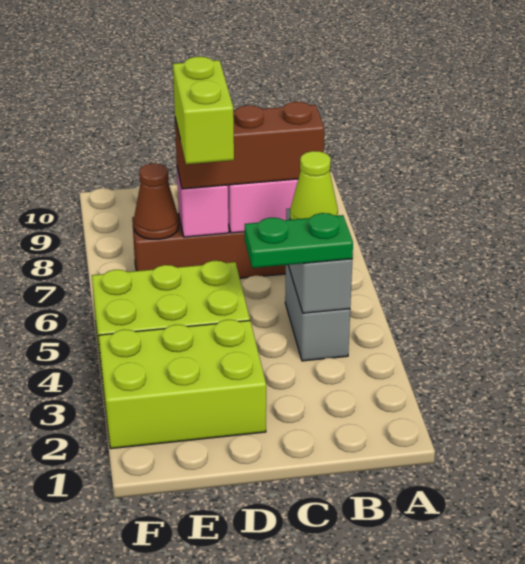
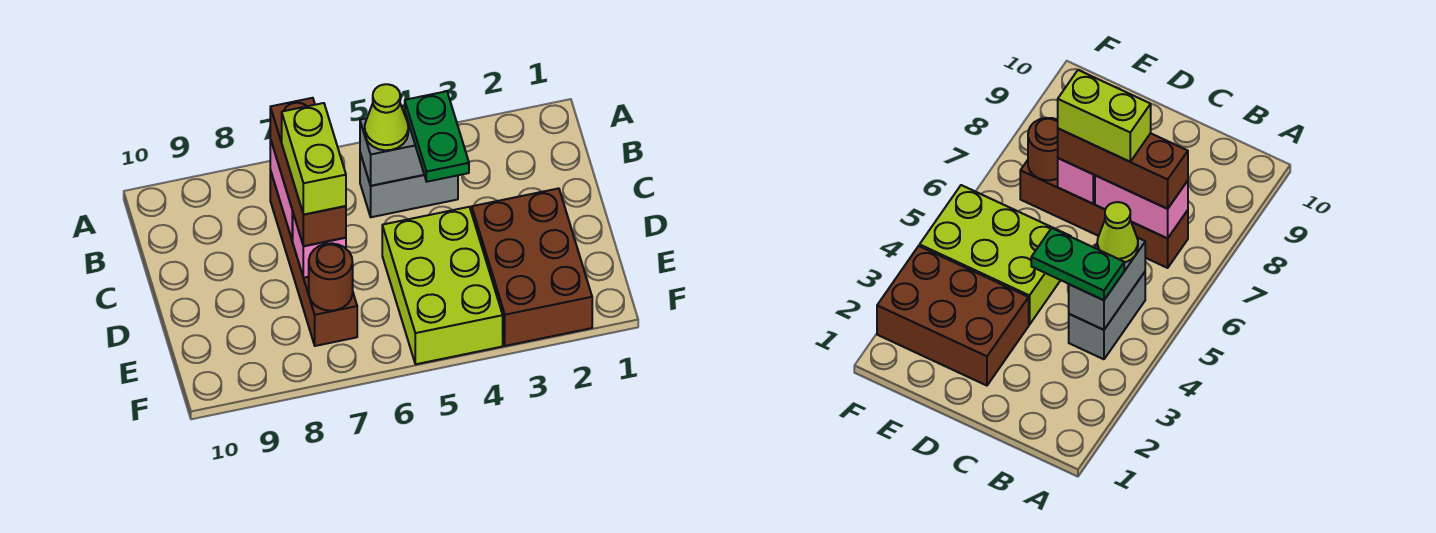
lime brick D2:F3 level 1 -> brown brick D2:F3 level 1
lime brick D6:D7 level 4 -> lime brick C7:D7 level 4
brown cone E7 level 2 -> brown round brick E7 level 2

